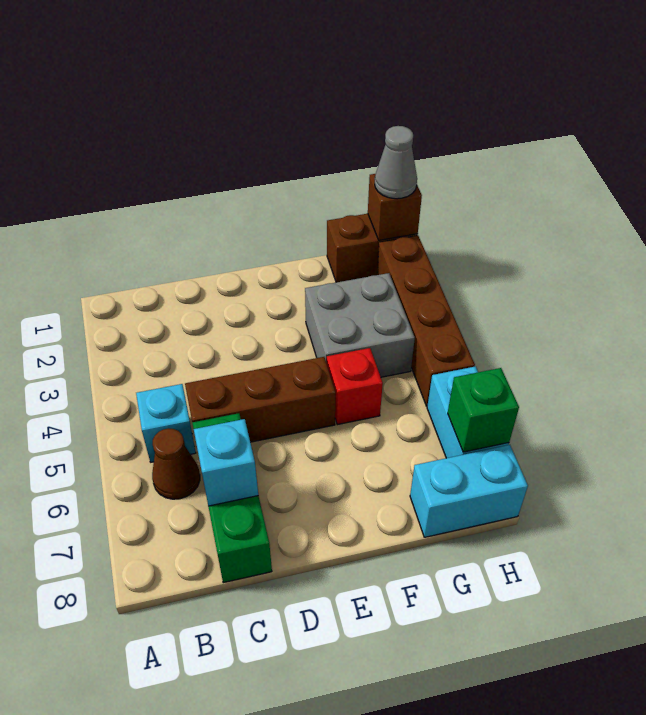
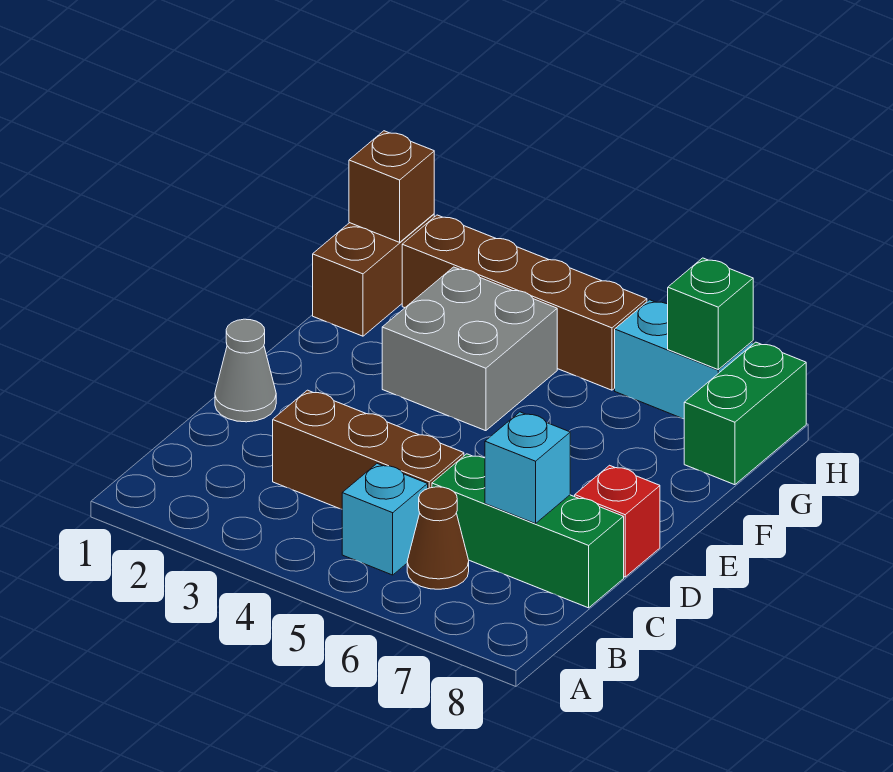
brown brick C5:E5 level 1 -> brown brick C3:C5 level 1
red brick F5 level 1 -> red brick D8 level 1
cyan brick G8:H8 level 1 -> green brick G8:H8 level 1
grey cone H1 level 3 -> grey cone D1 level 1

